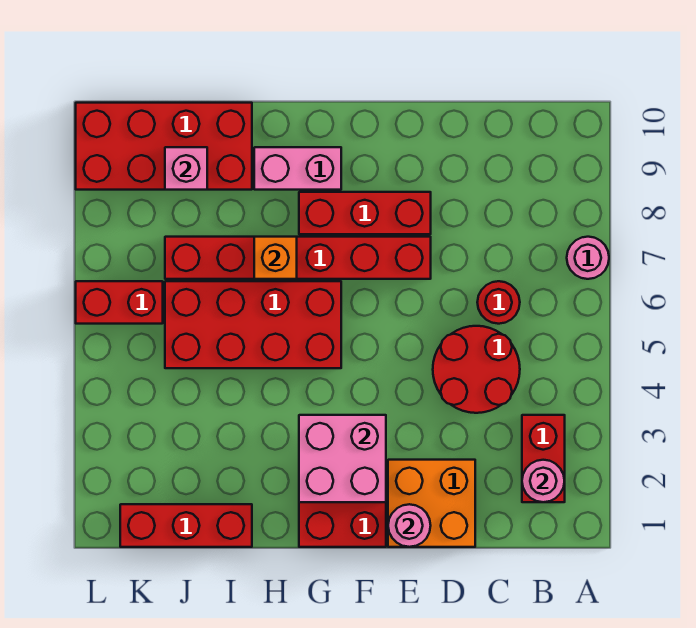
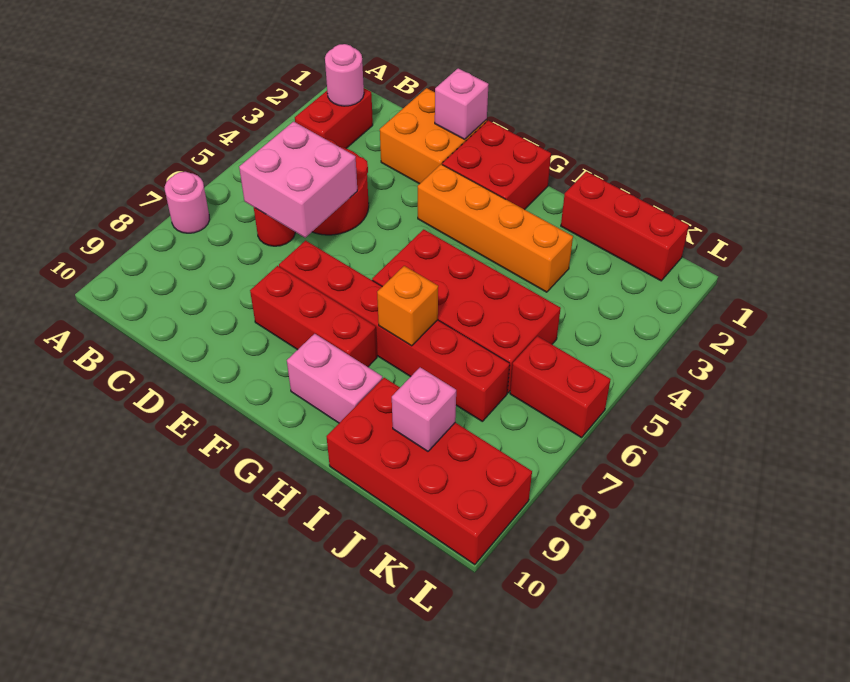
pink round brick E1 level 2 -> pink brick E1 level 2
pink brick F2:G3 level 2 -> pink brick C5:D6 level 2
none -> orange brick F3:I3 level 1

